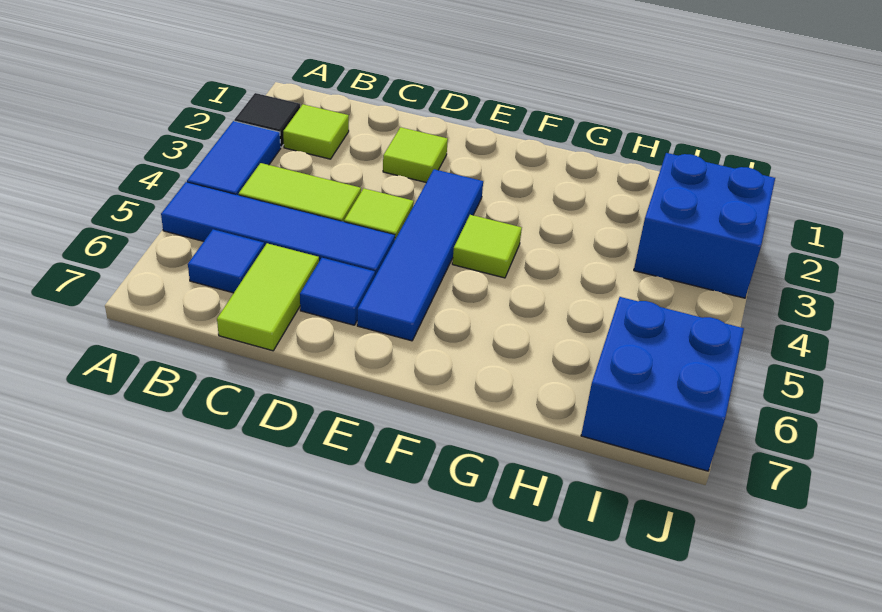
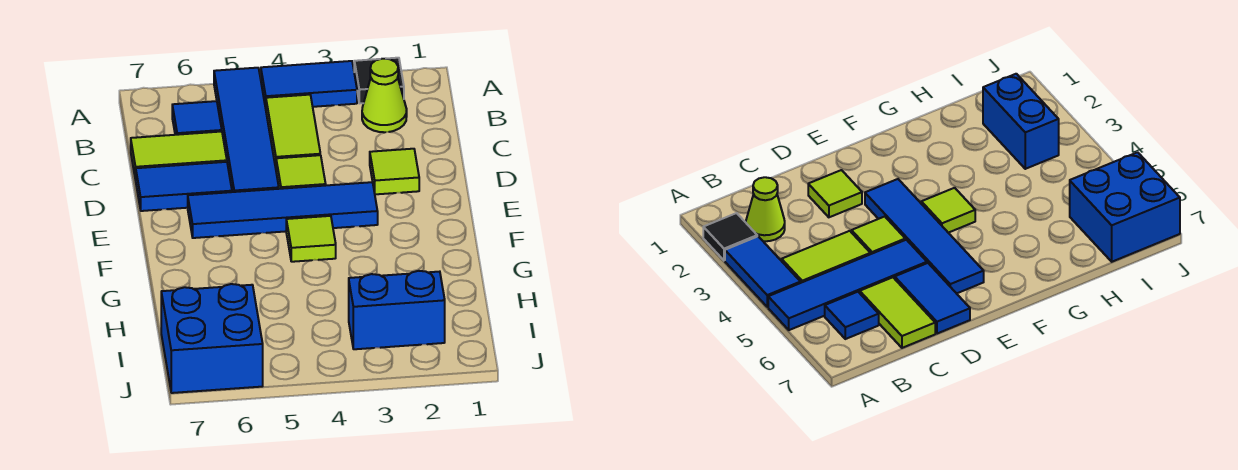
lime tile B2 level 1 -> lime cone B2 level 1
blue tile D6 level 1 -> blue tile D6:D7 level 1
blue brick I2:J3 level 1 -> blue brick I2:I3 level 1

